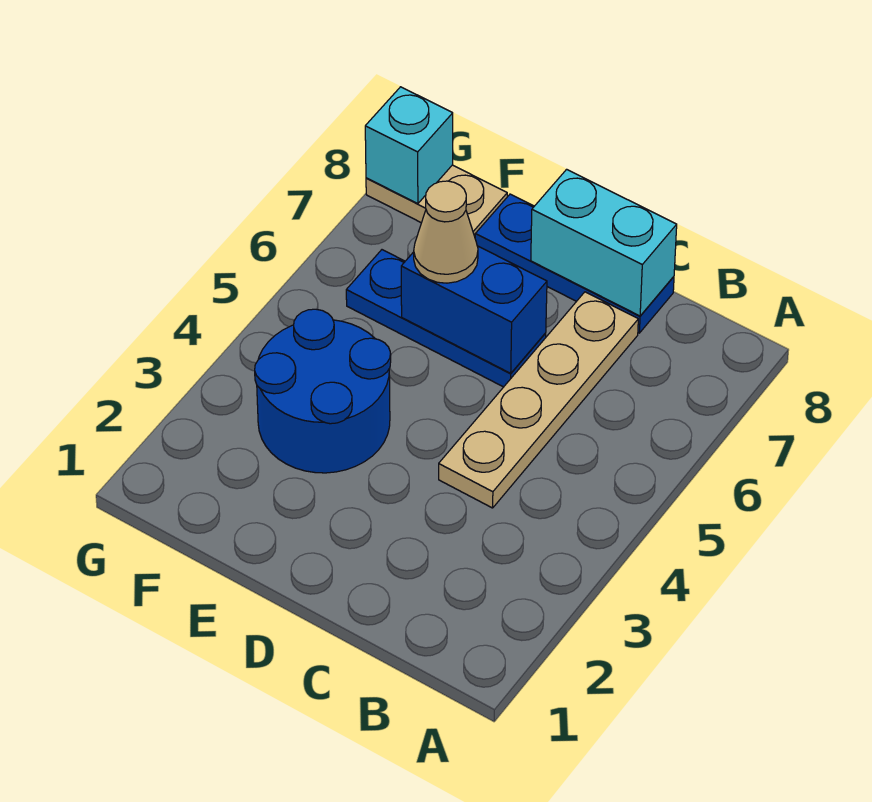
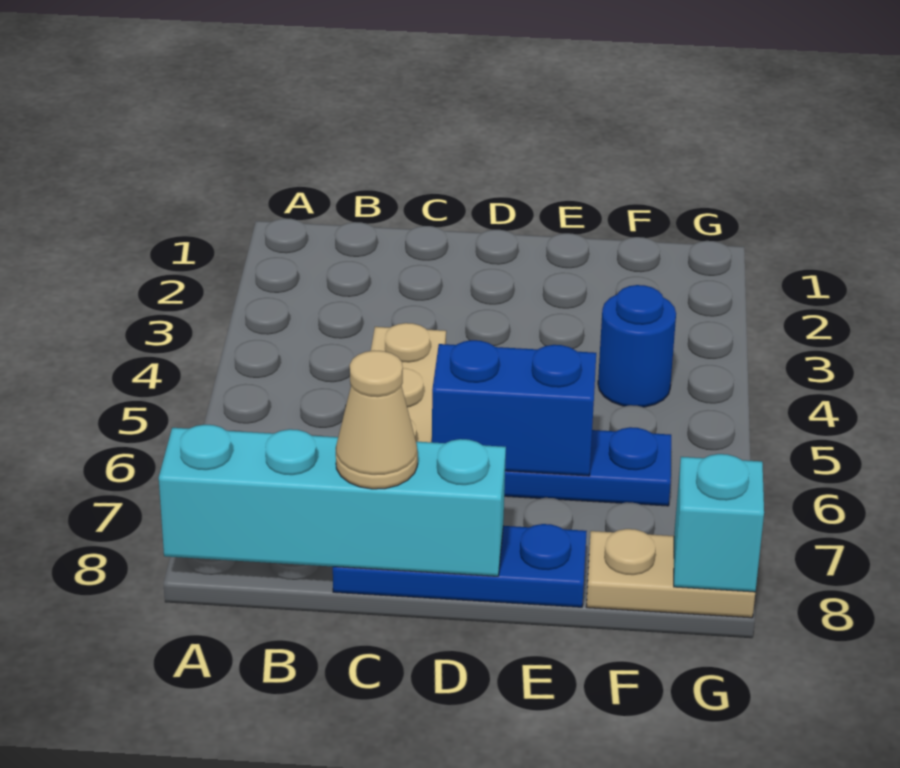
cyan brick C8:D8 level 2 -> cyan brick A8:D8 level 2
blue round brick E3:F4 level 1 -> blue round brick F4 level 1
tan cone E6 level 3 -> tan cone C8 level 3

